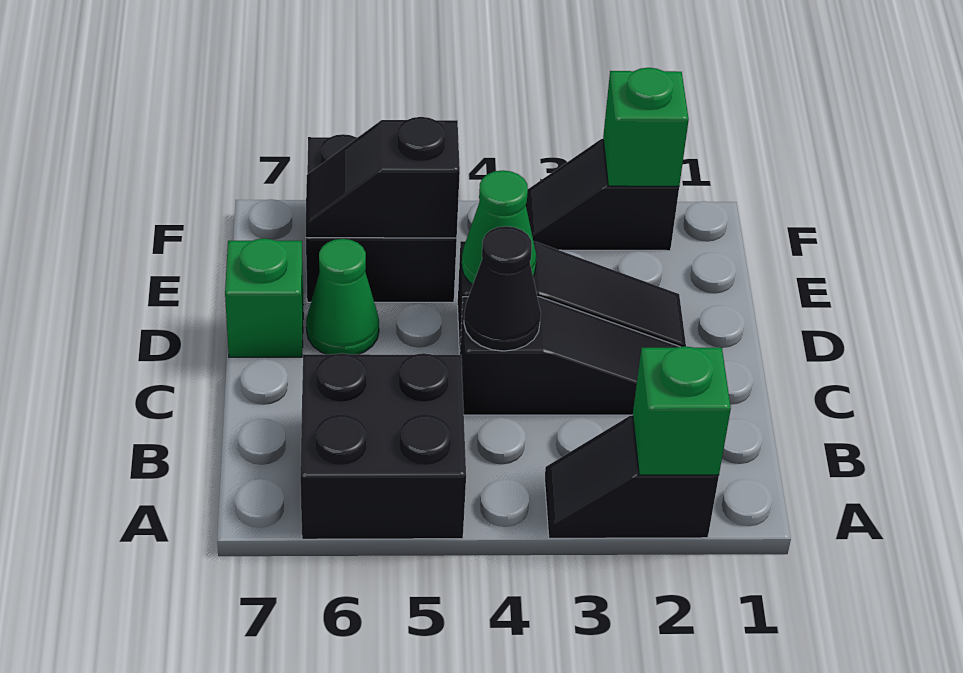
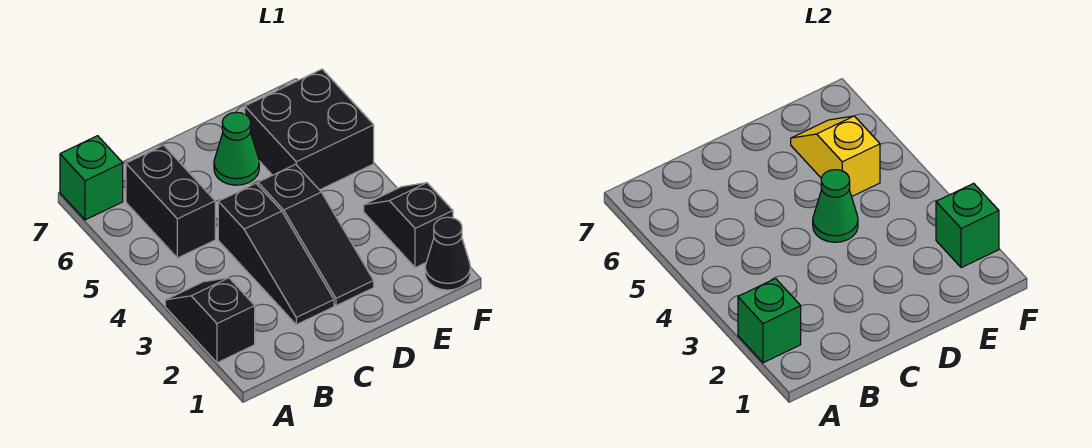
black brick A5:B6 level 1 -> black brick B5:B6 level 1
black cone C4 level 2 -> black cone F1 level 1
green brick D7 level 1 -> green brick A7 level 1
black slope E5:E6 level 2 top 5 -> yellow slope E5:E6 level 2 top 5

